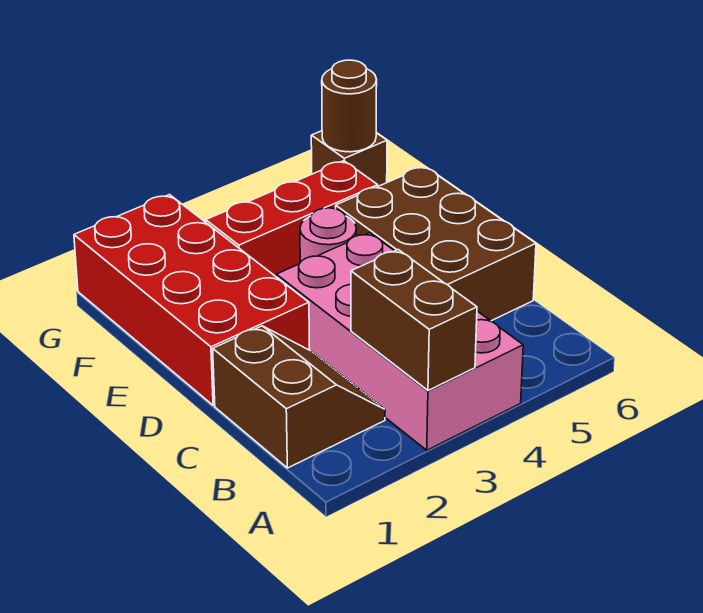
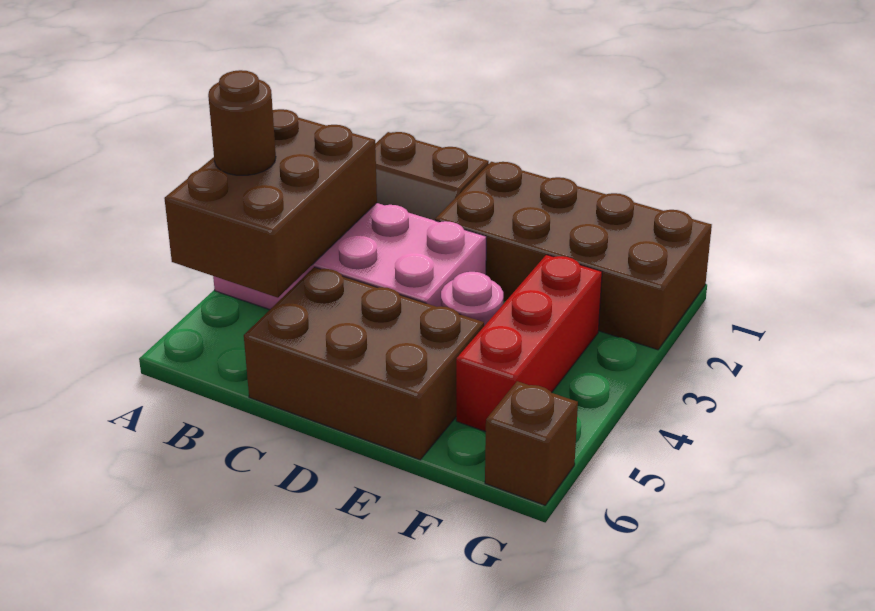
brown brick A3:B3 level 2 -> brown brick A3:B5 level 2
red brick D1:G2 level 1 -> brown brick D1:G2 level 1
brown round brick G6 level 2 -> brown round brick A4 level 3

